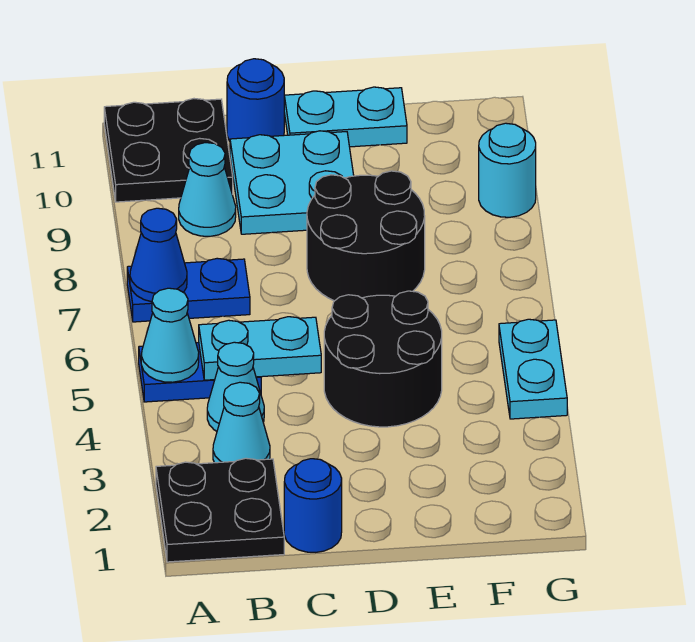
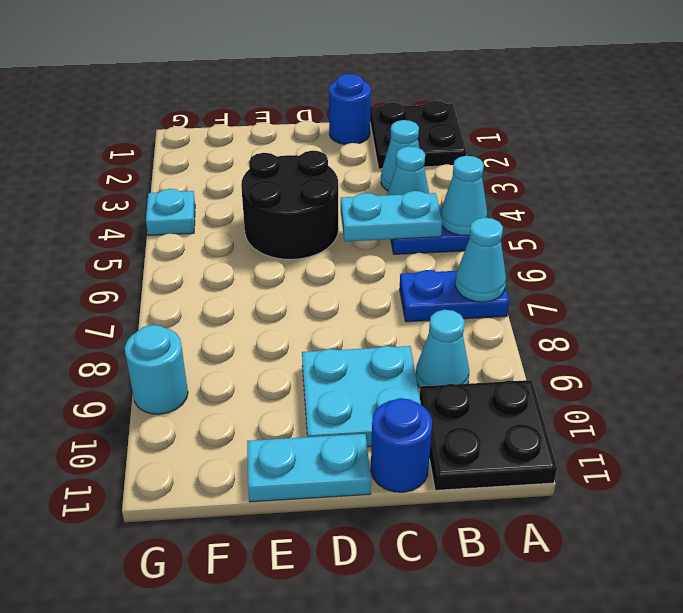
blue cone A7 level 2 -> cyan cone A7 level 2
black round brick D7:E8 level 1 -> none
cyan plate G4:G5 level 1 -> cyan plate G4 level 1

